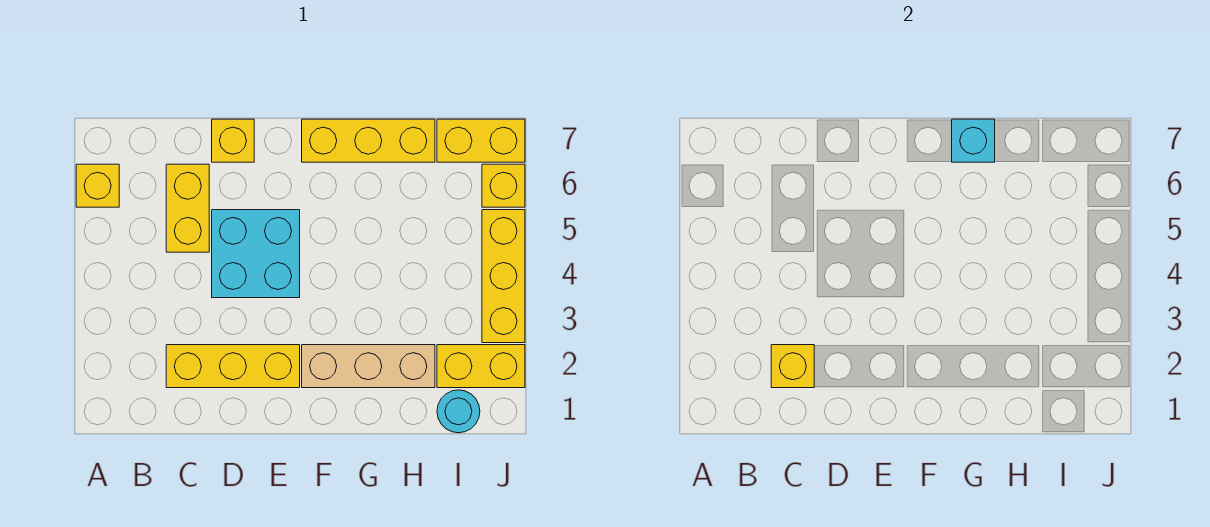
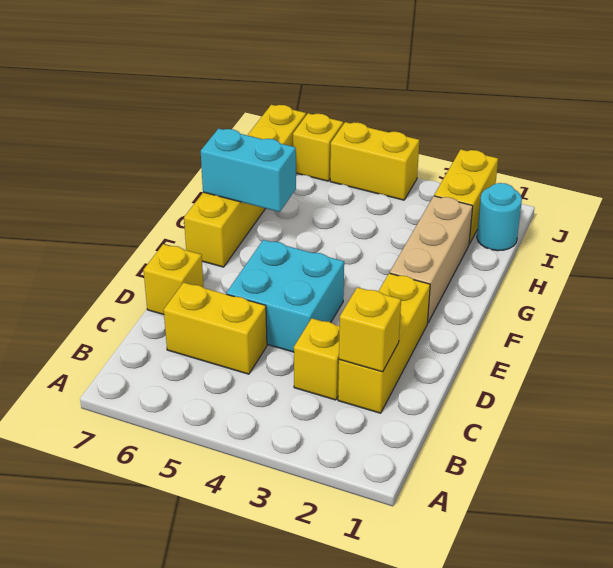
yellow brick A6 level 1 -> yellow brick C3 level 1
cyan brick G7 level 2 -> cyan brick G6:G7 level 2
yellow brick J3:J5 level 1 -> yellow brick J4:J5 level 1

